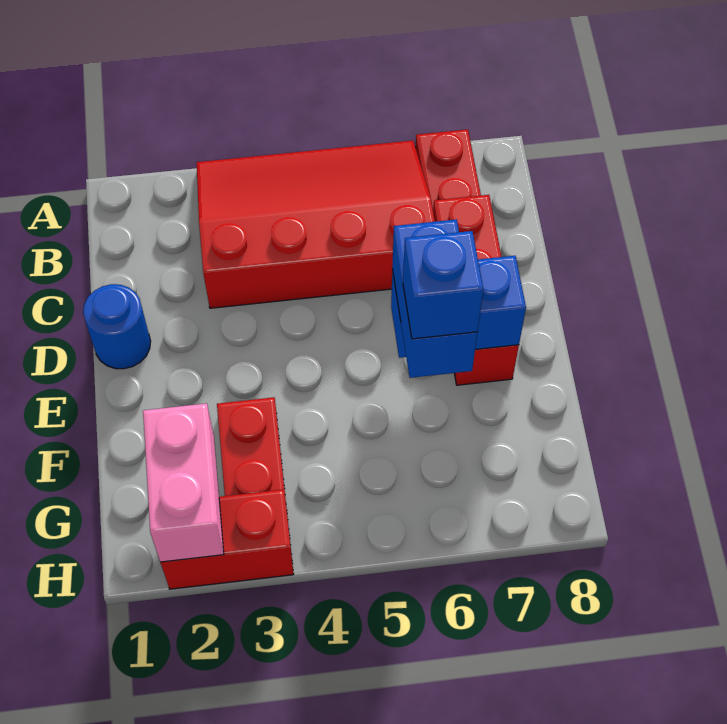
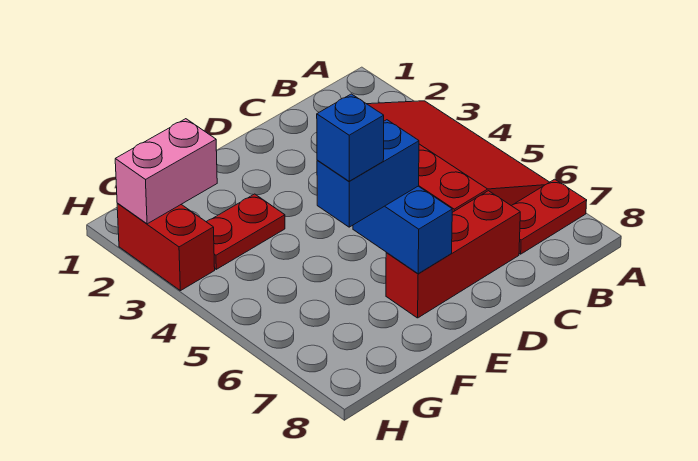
blue round brick D1 level 1 -> none

